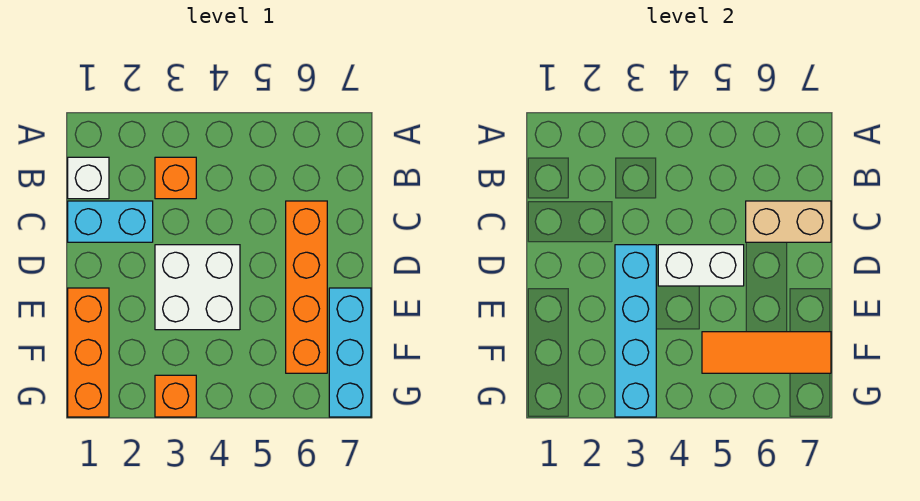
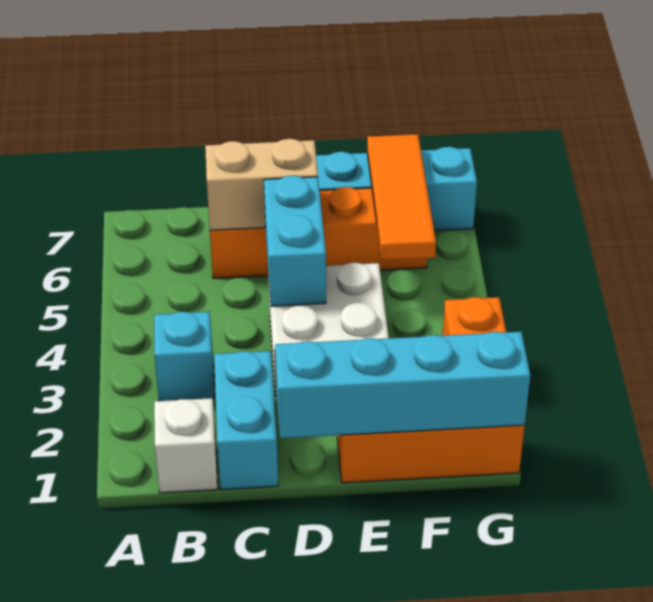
orange brick B3 level 1 -> cyan brick B3 level 1
tan brick C6:C7 level 2 -> tan brick C6:D6 level 2
cyan brick D3:G3 level 2 -> cyan brick D1:G1 level 2
white brick D4:D5 level 2 -> cyan brick D4:D5 level 2

